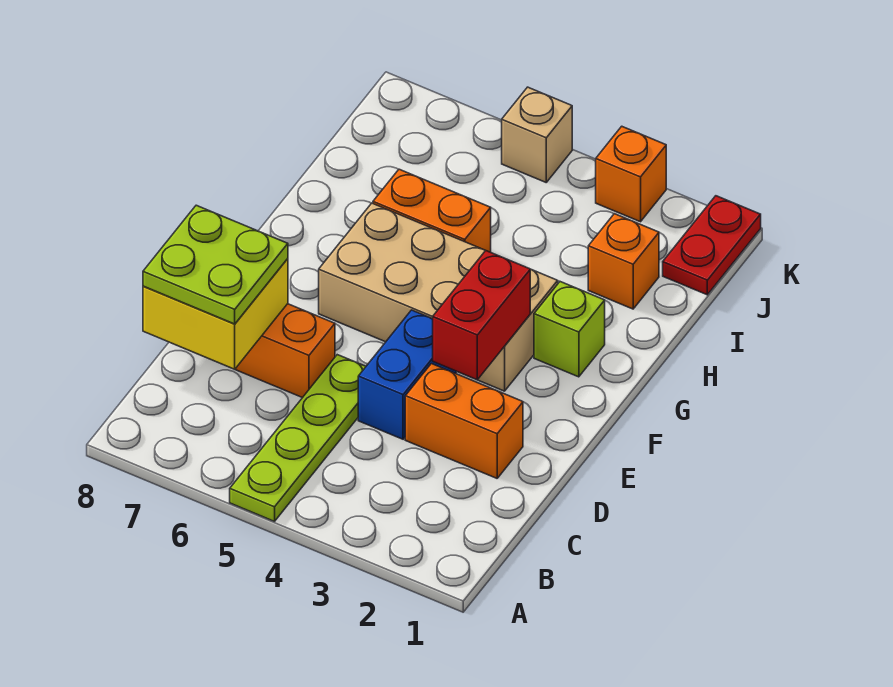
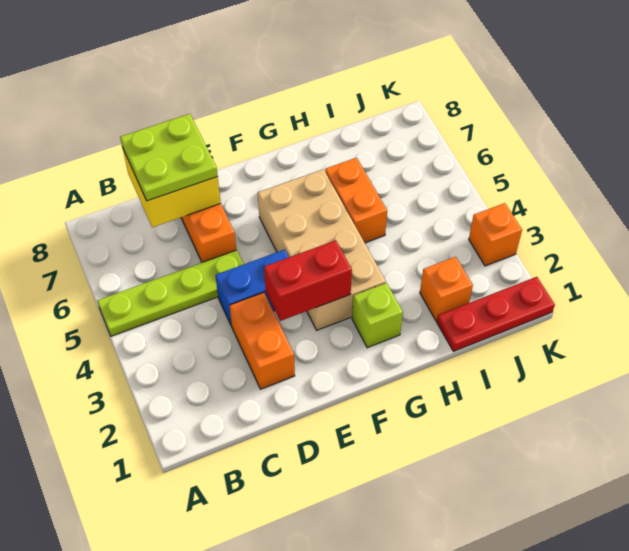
red plate J1:K1 level 1 -> red plate I1:K1 level 1
tan brick K5 level 1 -> none

